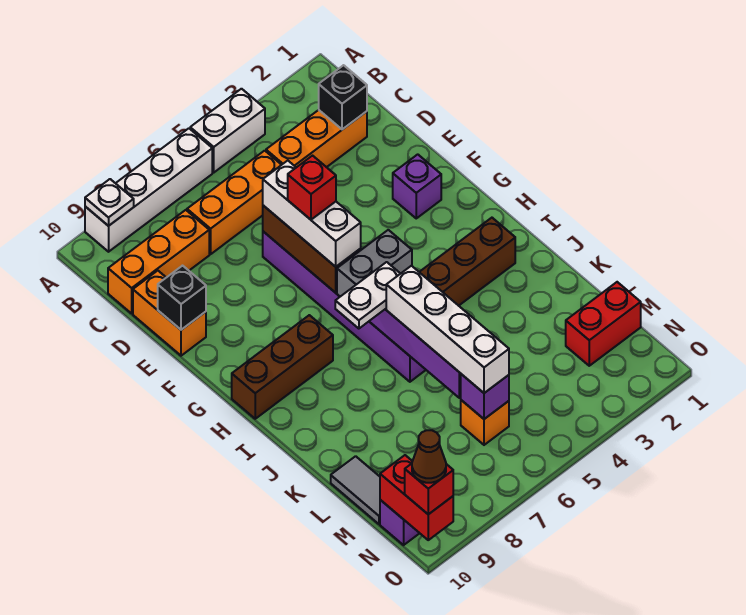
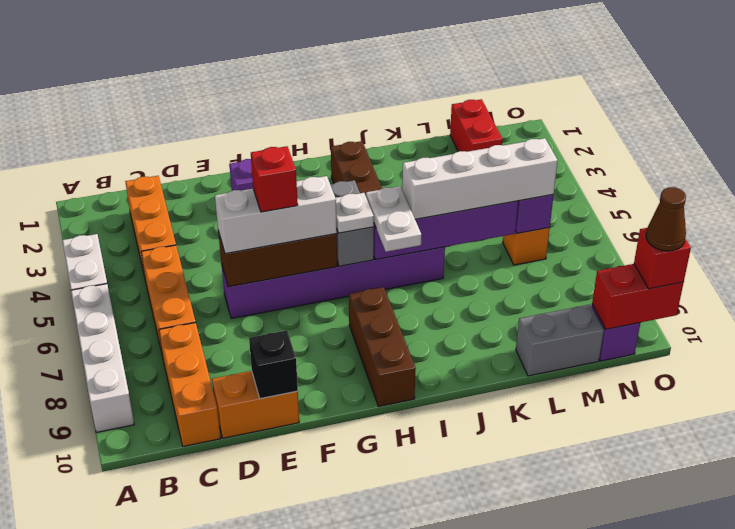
white plate A9 level 2 -> white plate H6 level 3
black brick C2 level 2 -> none
grey tile L10:M10 level 1 -> grey brick L10:M10 level 1

